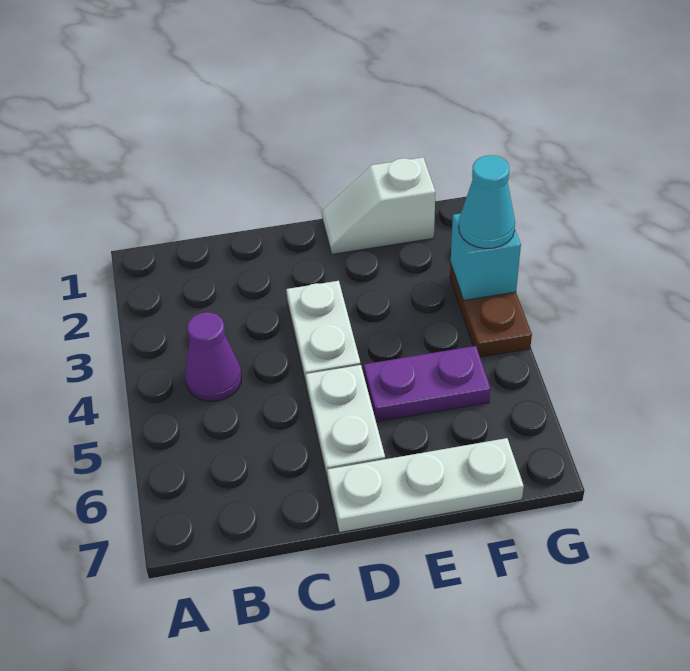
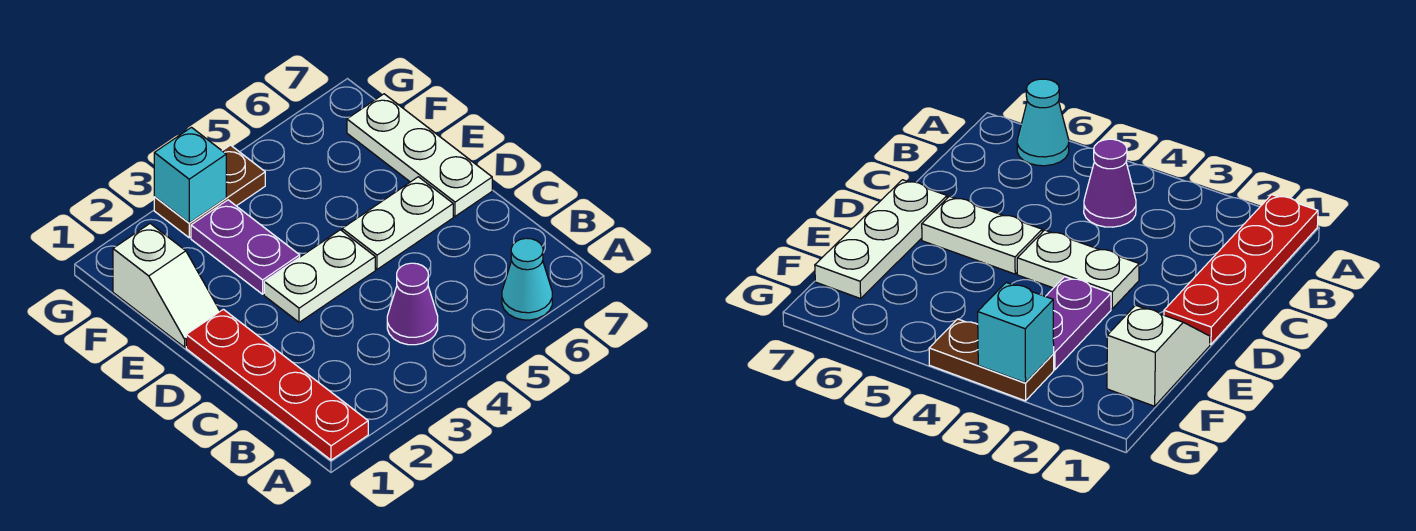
none -> red plate A1:D1 level 1
purple plate E5:F5 level 1 -> purple plate E3:F3 level 1
cyan cone G3 level 3 -> cyan cone A6 level 1

